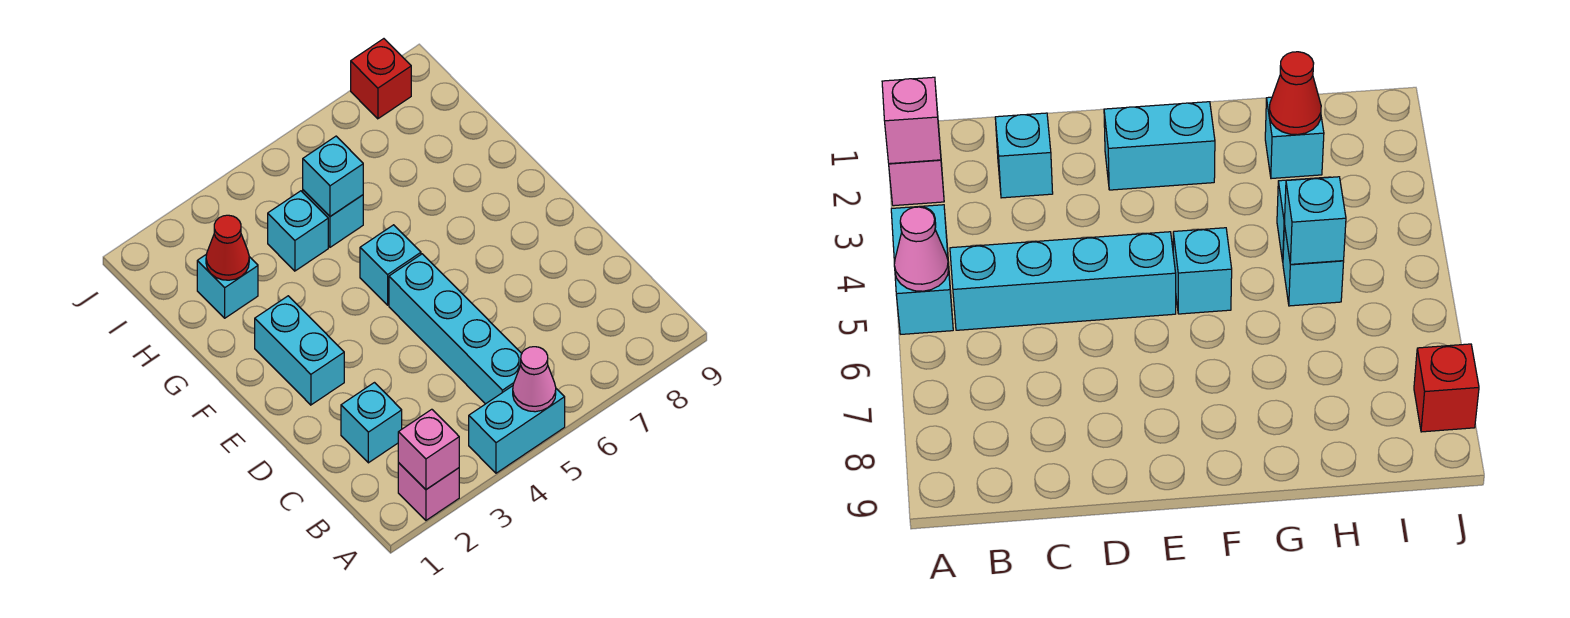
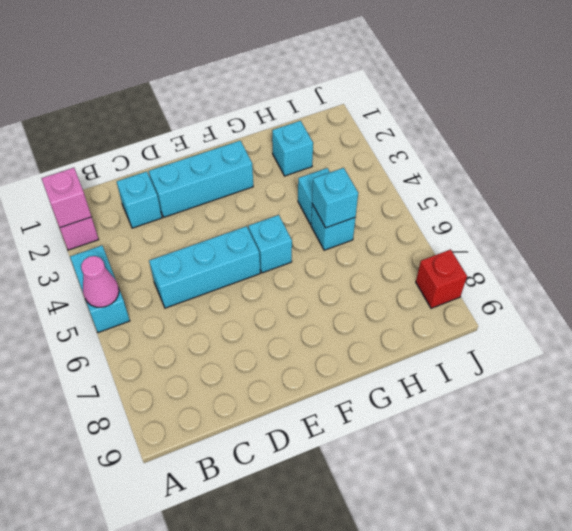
cyan brick B5:E5 level 1 -> cyan brick C5:E5 level 1
cyan brick E2:F2 level 1 -> cyan brick D2:F2 level 1
red cone H2 level 2 -> none

